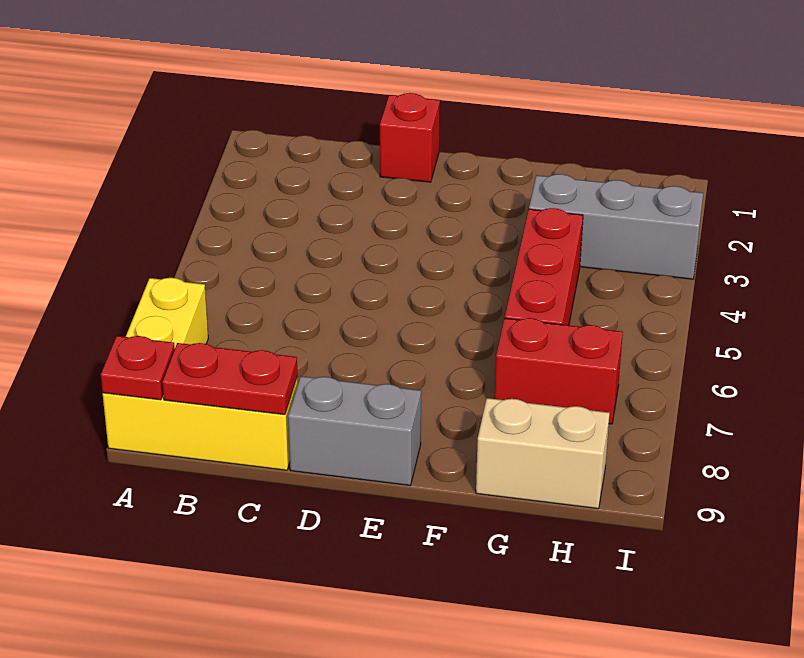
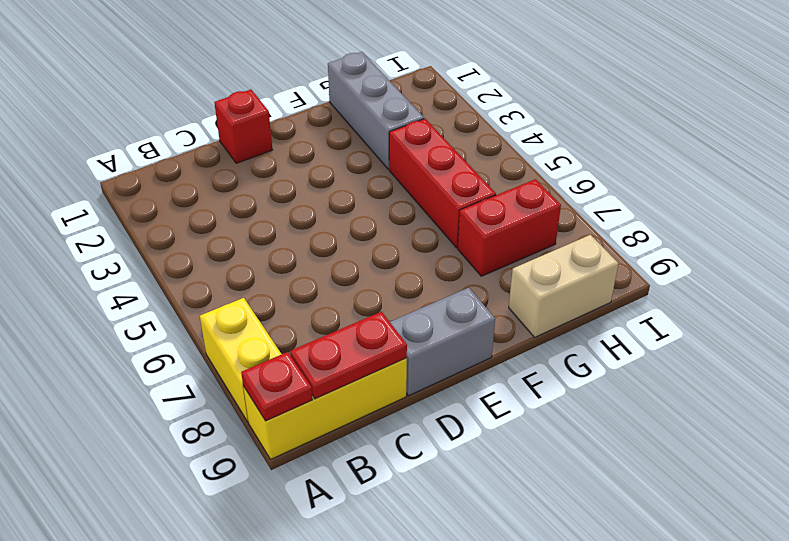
grey brick G3:I3 level 1 -> grey brick G1:G3 level 1

